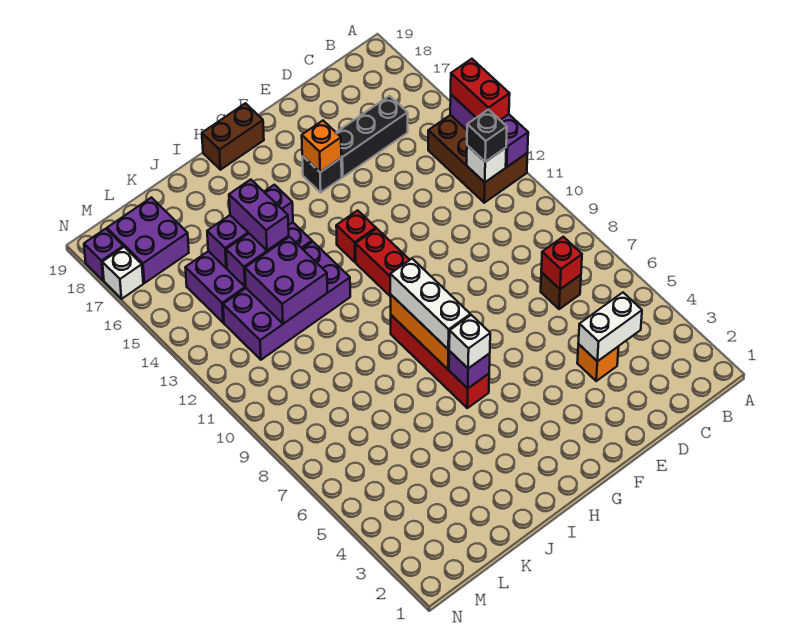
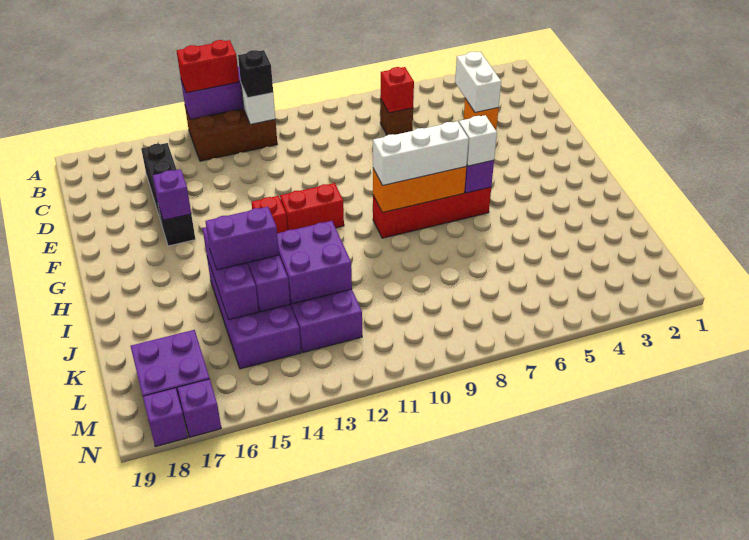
orange brick F16 level 2 -> purple brick F16 level 2
brown brick G19:H19 level 1 -> none
white brick N17 level 1 -> purple brick N17 level 1

